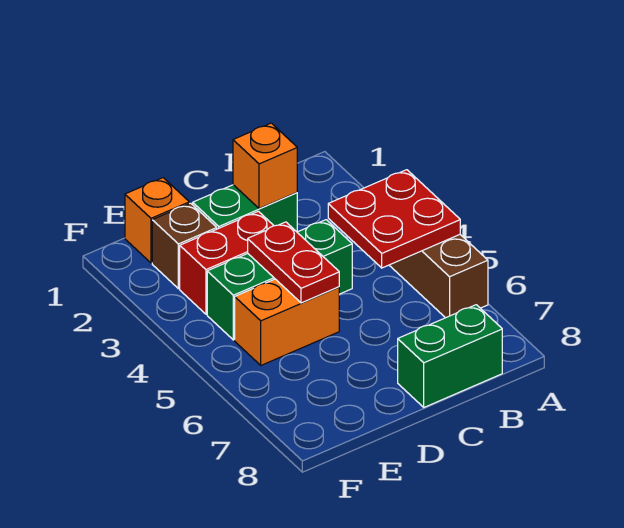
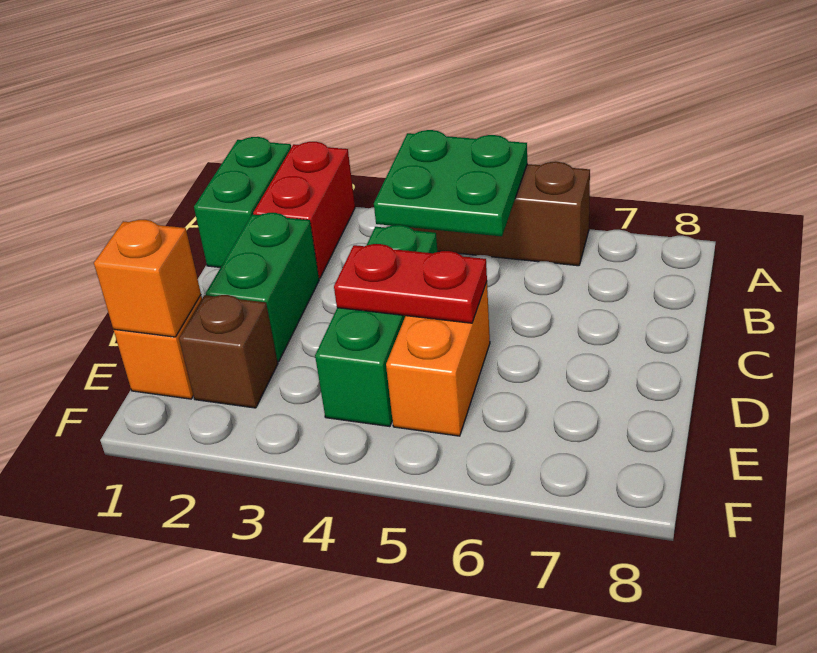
red plate A4:B5 level 2 -> green plate A4:B5 level 2
green brick B8:C8 level 1 -> green brick A1:B1 level 1
orange brick C2 level 2 -> orange brick E1 level 2
red brick D3:E3 level 1 -> red brick A2:B2 level 1

